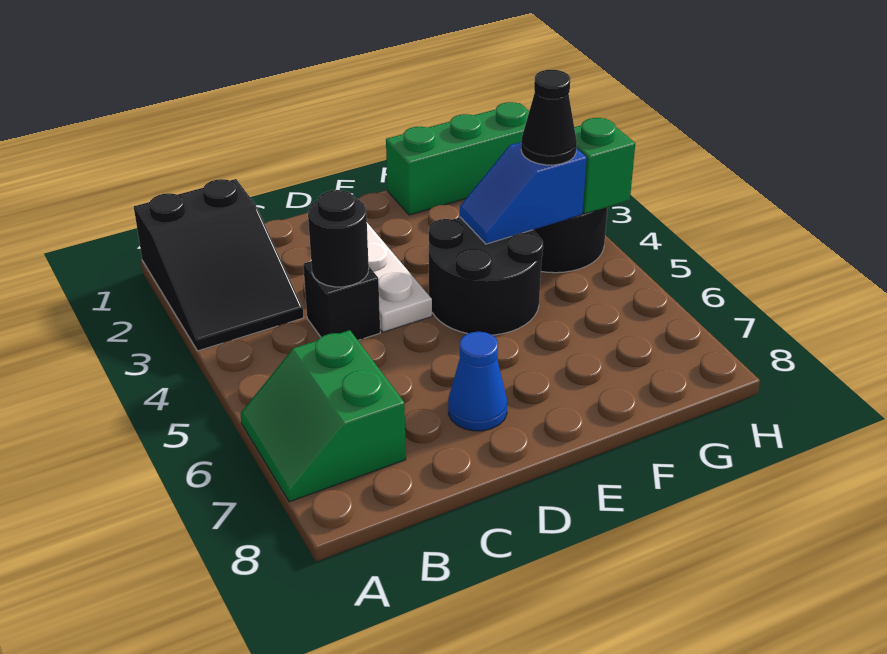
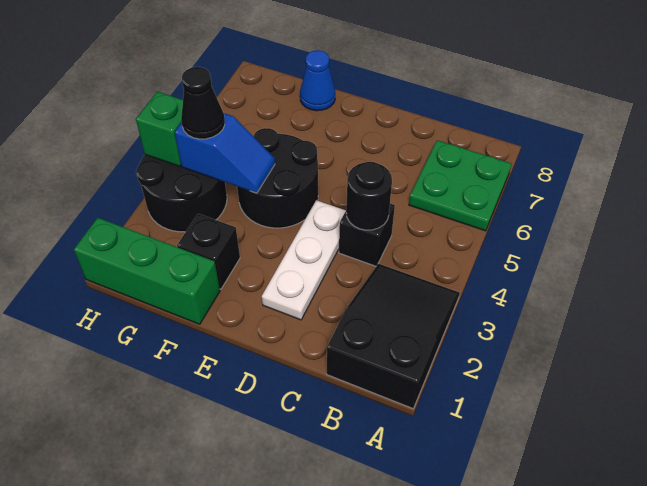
green slope A6:B7 level 1 top B -> green plate A6:B7 level 1
blue cone D7 level 1 -> blue cone F8 level 1
none -> black brick F2 level 1

